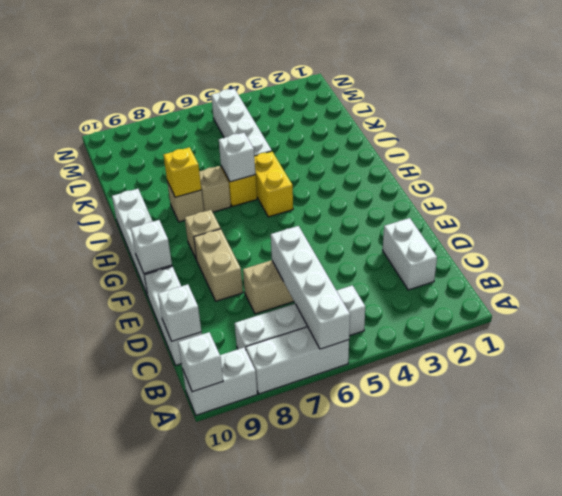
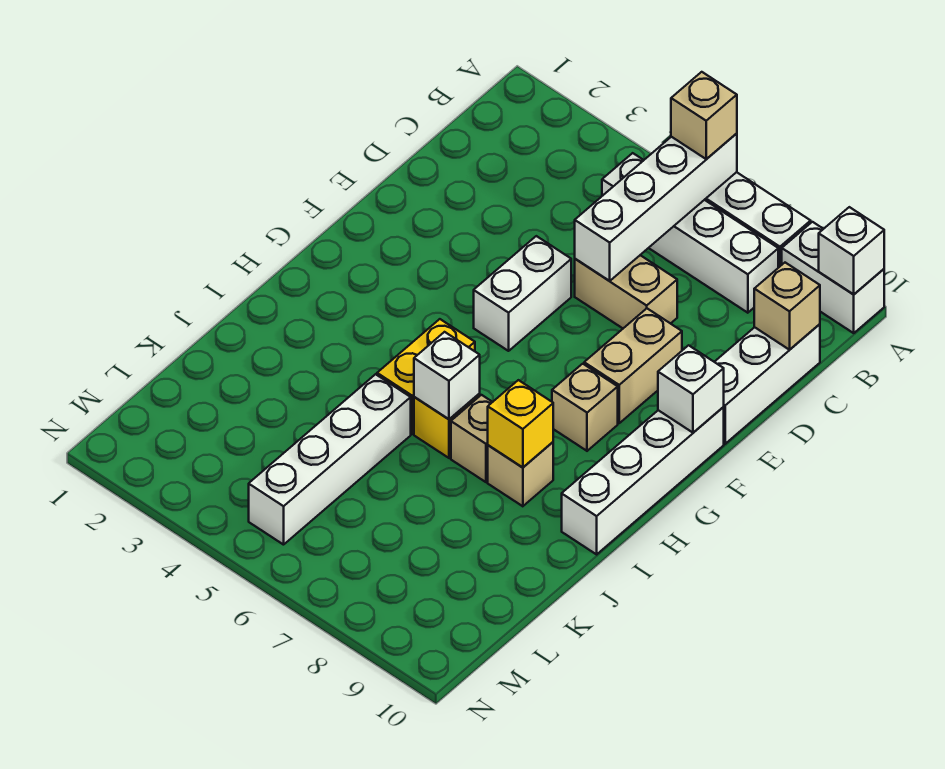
none -> tan brick A6 level 3
white brick C2:D2 level 1 -> white brick E5:F5 level 1
white brick C10 level 2 -> tan brick C10 level 2

